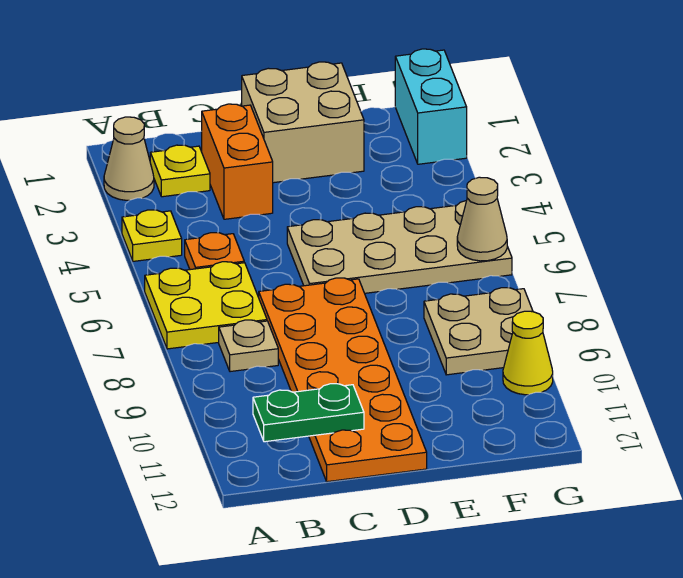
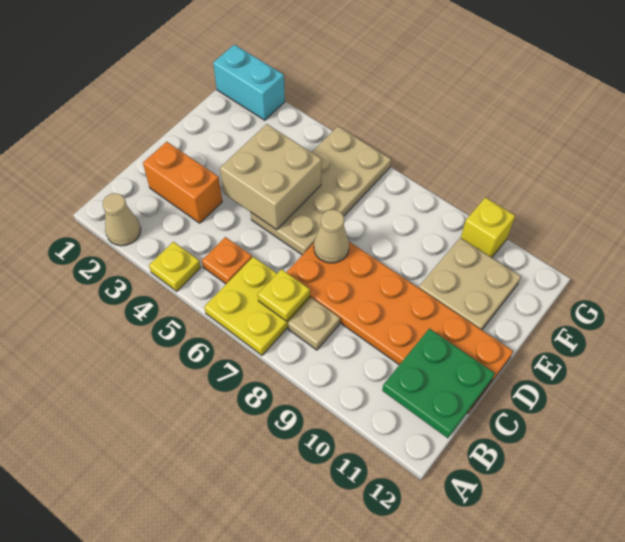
yellow plate B2 level 1 -> yellow plate B7 level 2
green plate B11:C11 level 2 -> green plate B11:C12 level 2
tan brick D1:E2 level 1 -> tan brick D4:E5 level 2
tan plate F8:G9 level 1 -> tan plate E10:F11 level 1
tan cone G6 level 2 -> tan cone D7 level 2
yellow cone G10 level 1 -> yellow brick G10 level 1

